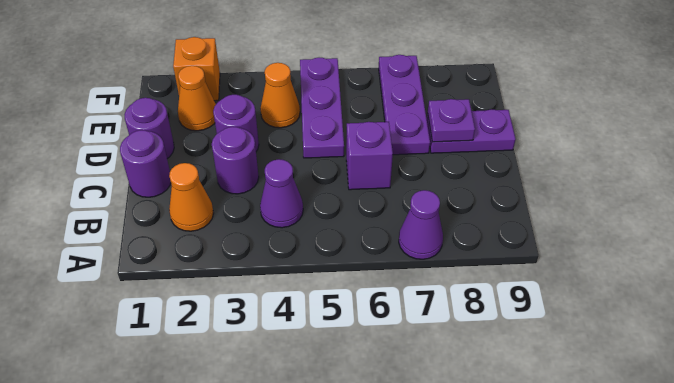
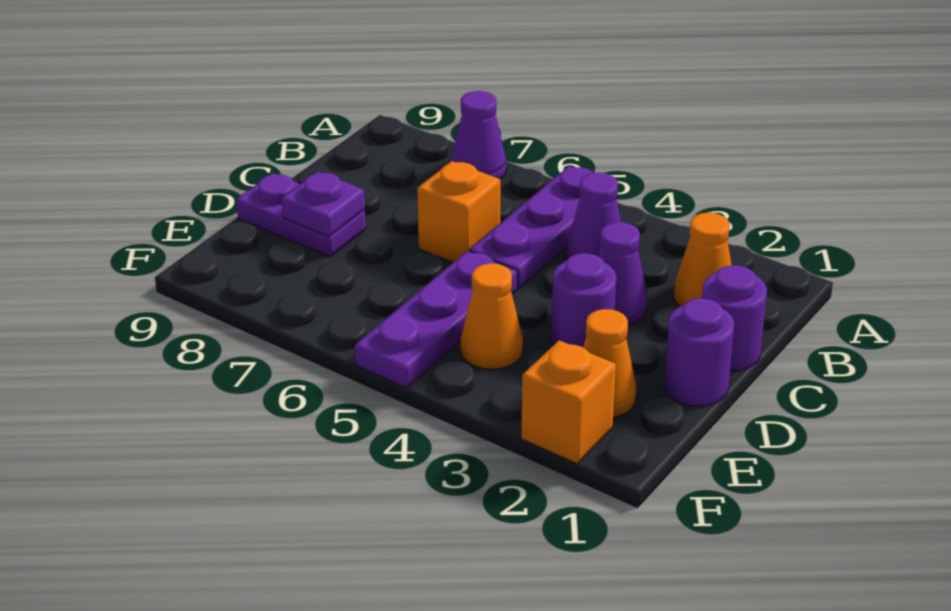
purple round brick C3 level 1 -> purple cone C3 level 1
purple brick C6 level 1 -> orange brick C6 level 1
purple plate D7:F7 level 1 -> purple plate A5:C5 level 1

